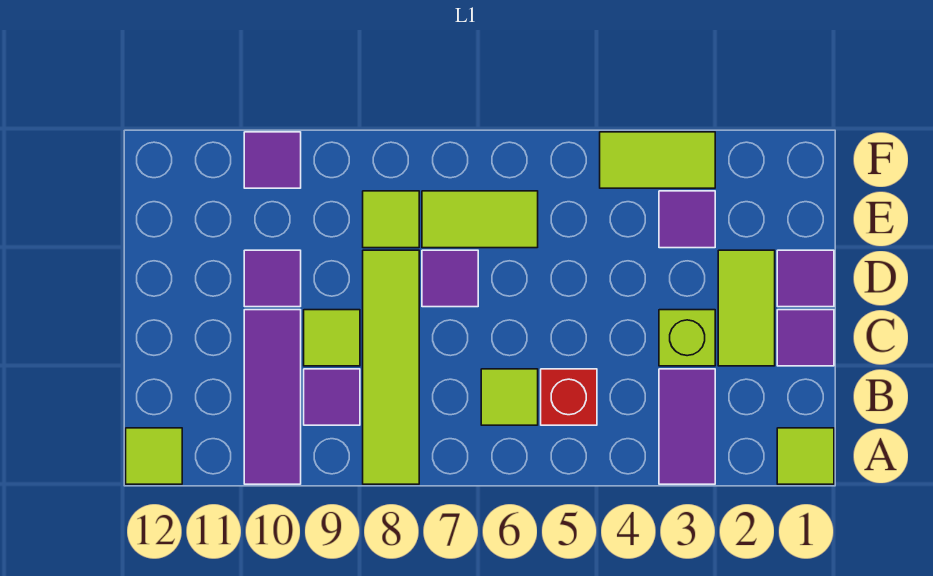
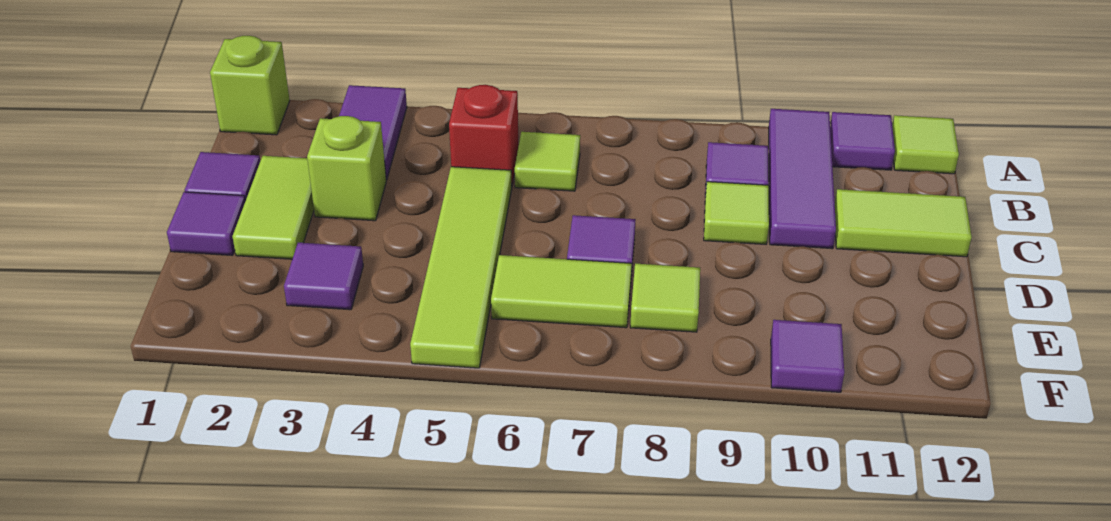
lime tile A1 level 1 -> lime brick A1 level 1
lime tile A8:D8 level 1 -> lime tile C5:F5 level 1
purple tile D10 level 1 -> purple tile A11 level 1
lime tile F3:F4 level 1 -> lime tile C11:C12 level 1

